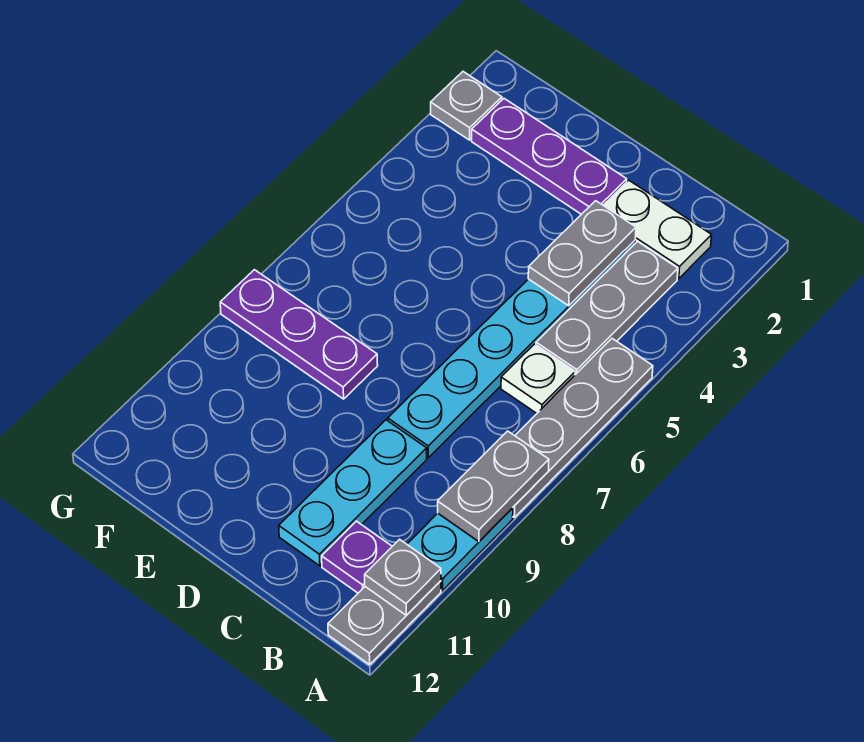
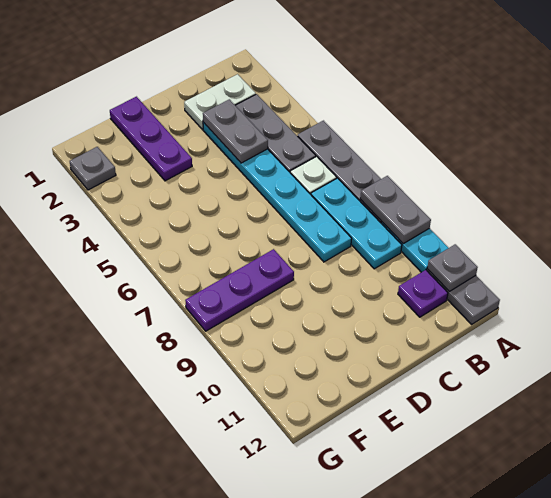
cyan plate C9:C11 level 1 -> cyan plate B7:B9 level 1
purple plate D2:F2 level 1 -> purple plate E1:E3 level 1

